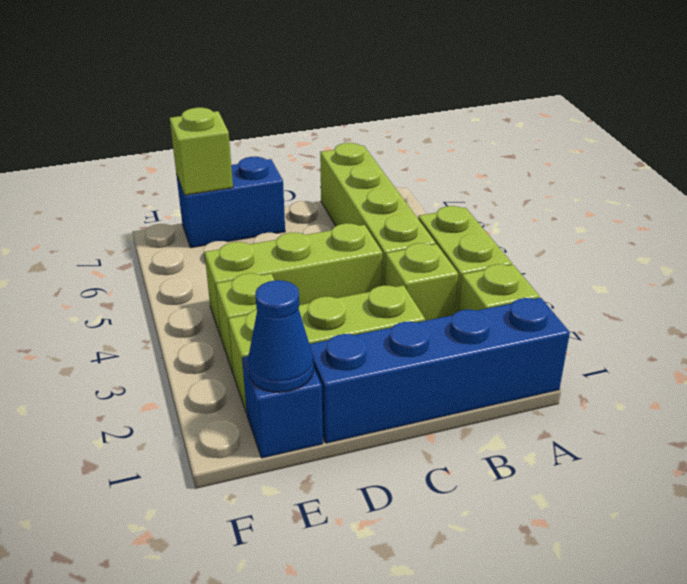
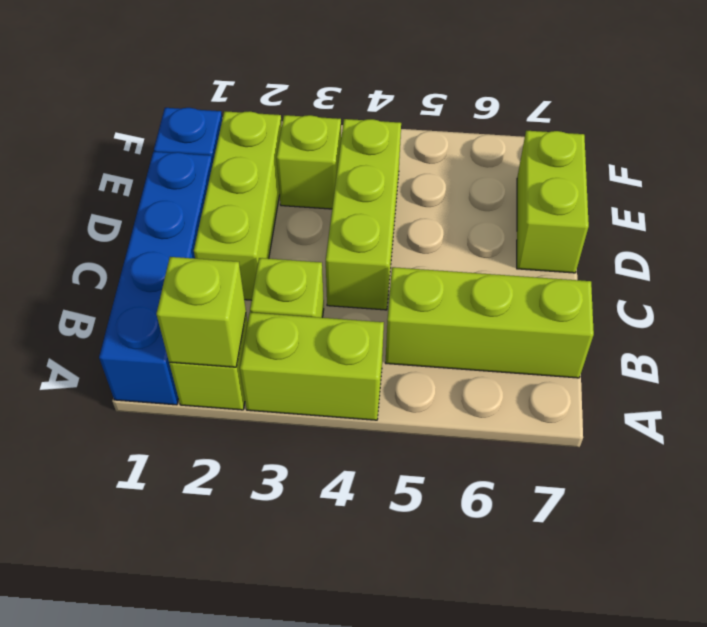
lime brick B4:B7 level 1 -> lime brick B5:B7 level 1
blue brick D7:E7 level 1 -> lime brick D7:E7 level 1
blue cone E1 level 2 -> none
lime brick E7 level 2 -> lime brick A2 level 2

